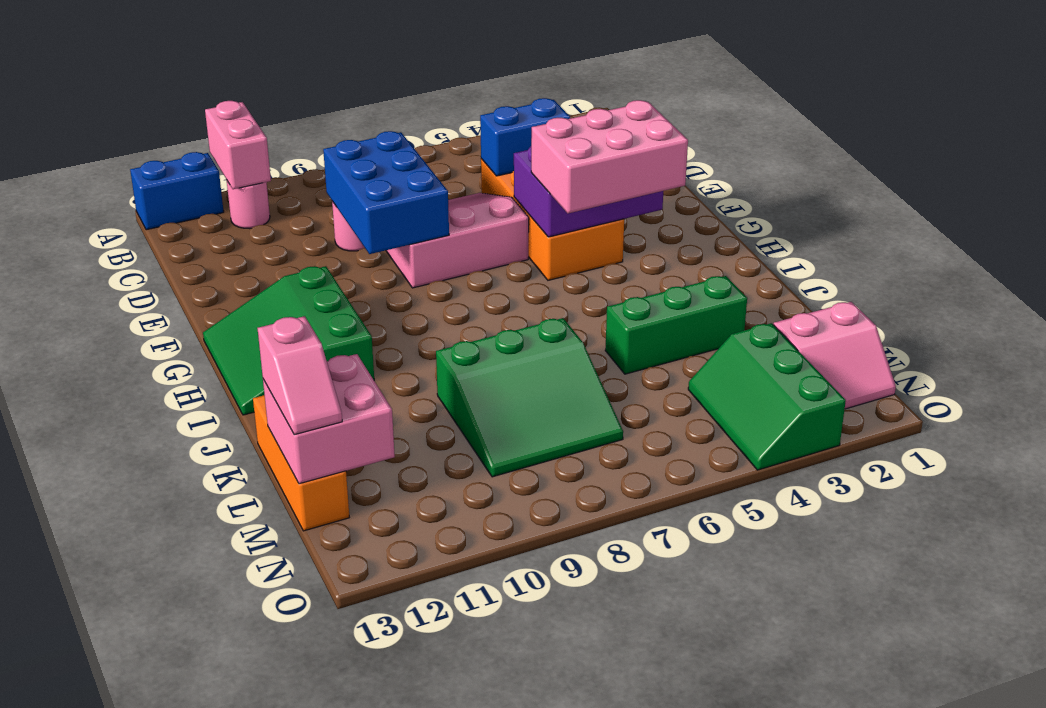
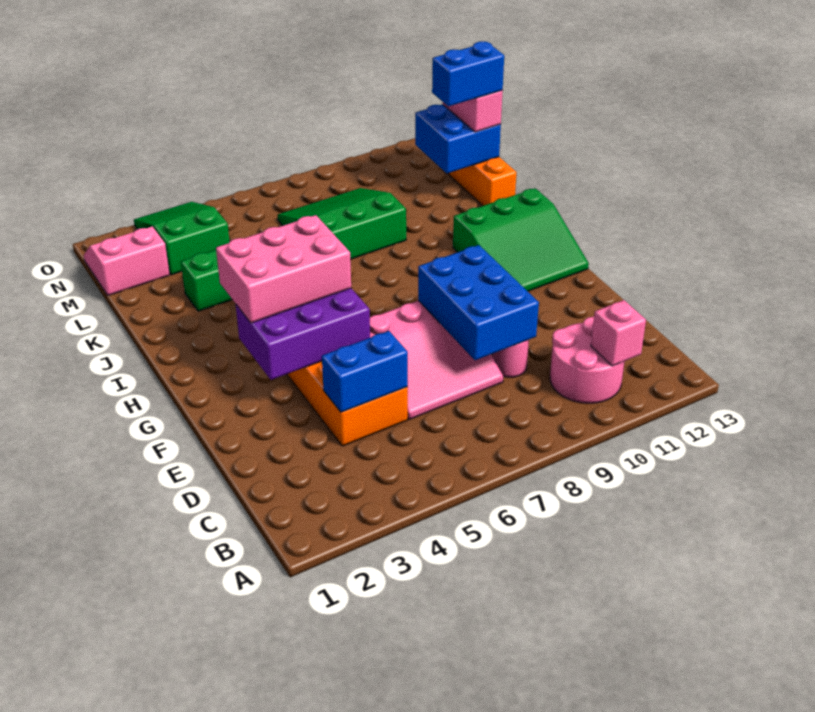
pink brick A11:B11 level 2 -> pink brick B11 level 2
blue brick A12:A13 level 1 -> blue brick L12:L13 level 4
pink round brick B11 level 1 -> pink round brick B10:C11 level 1
green slope G11:I13 level 1 top 11 -> green slope G11:I13 level 1 top I
pink brick L12:M13 level 2 -> blue brick L12:M13 level 2
green slope M3:O4 level 1 top 3 -> green slope M3:O4 level 1 top M

